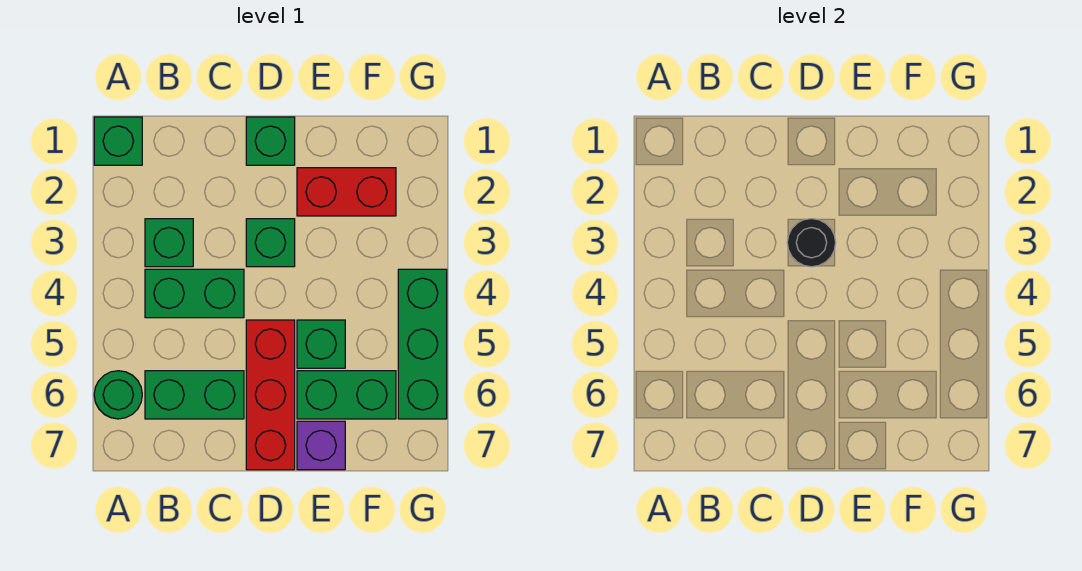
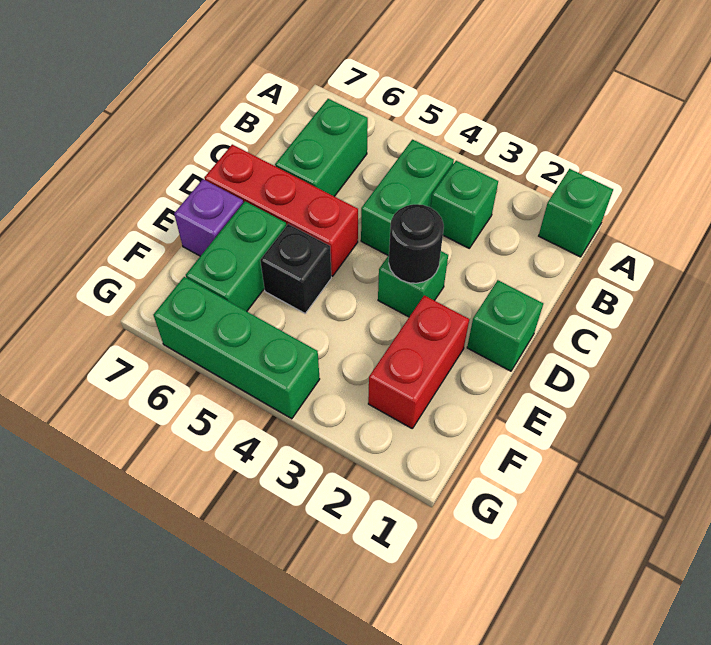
green round brick A6 level 1 -> none
green brick E5 level 1 -> black brick E5 level 1

